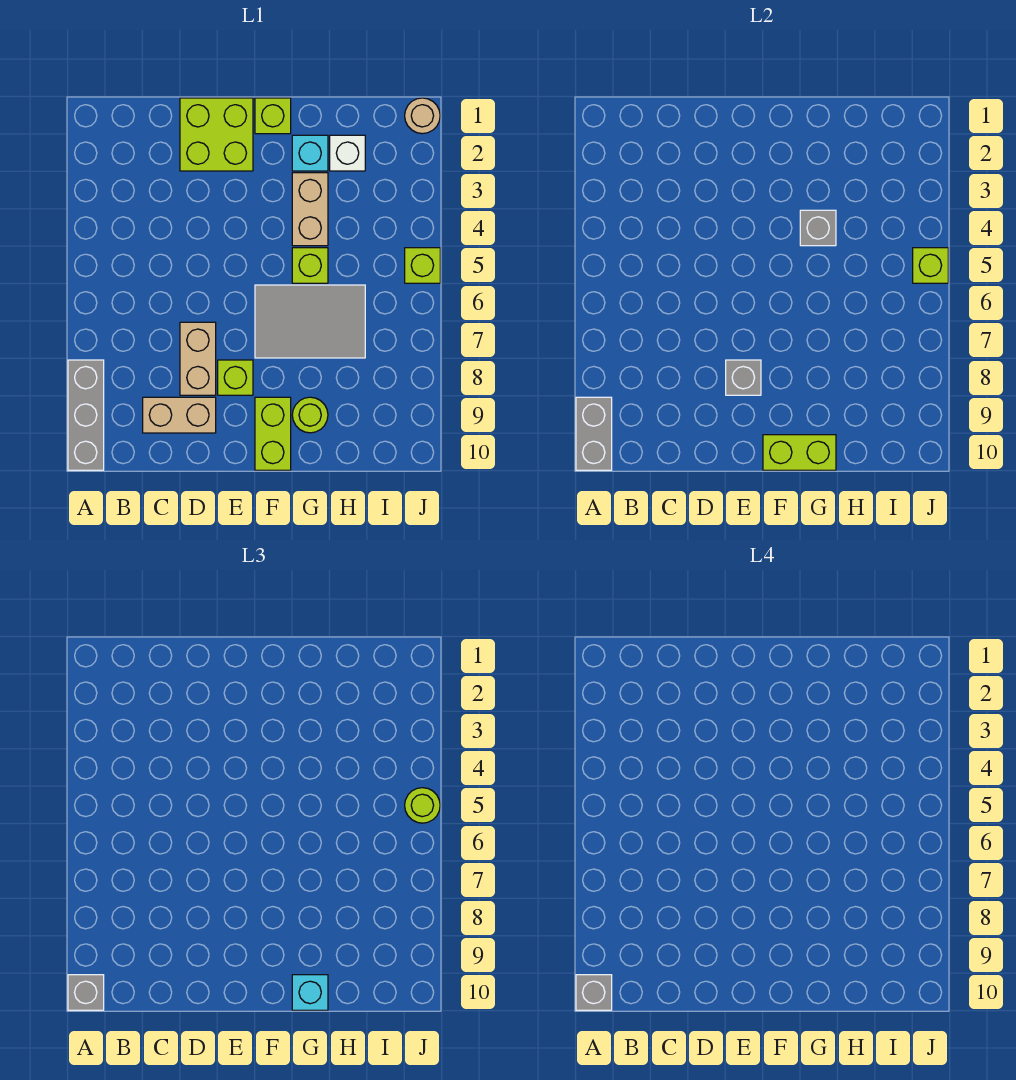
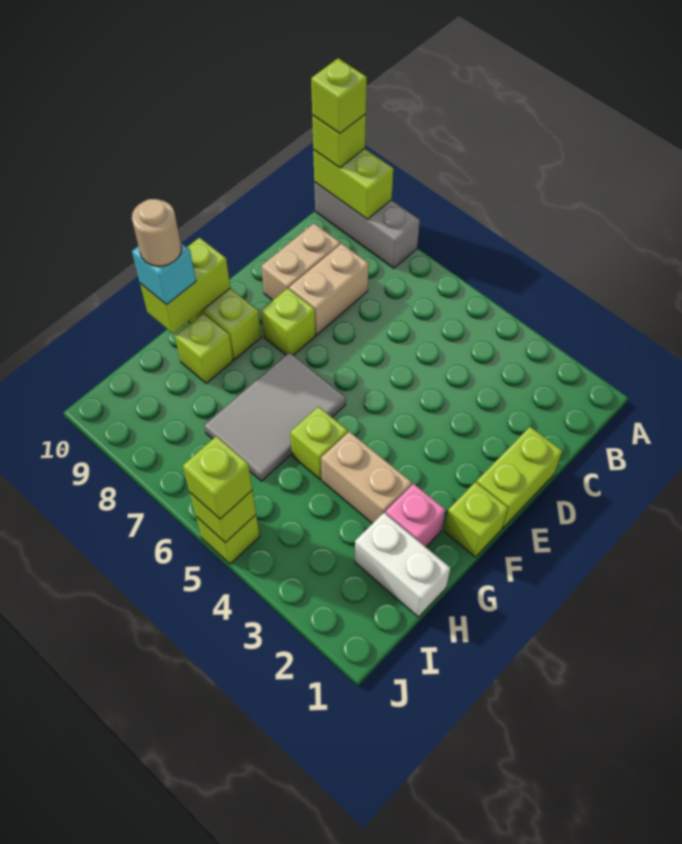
grey brick A9:A10 level 2 -> lime brick A9:A10 level 2
grey brick A10 level 3 -> lime brick A10 level 3
grey brick A10 level 4 -> lime brick A10 level 4
lime brick D1:E2 level 1 -> lime brick D1:E1 level 1
tan brick D7:D8 level 1 -> tan brick C8:D8 level 1
grey brick E8 level 2 -> none
cyan brick G2 level 1 -> pink brick G2 level 1
grey brick G4 level 2 -> none
lime round brick G9 level 1 -> lime brick G9 level 1
white brick H2 level 1 -> white brick H1:H2 level 1
tan round brick J1 level 1 -> tan round brick G10 level 4
lime round brick J5 level 3 -> lime brick J5 level 3

